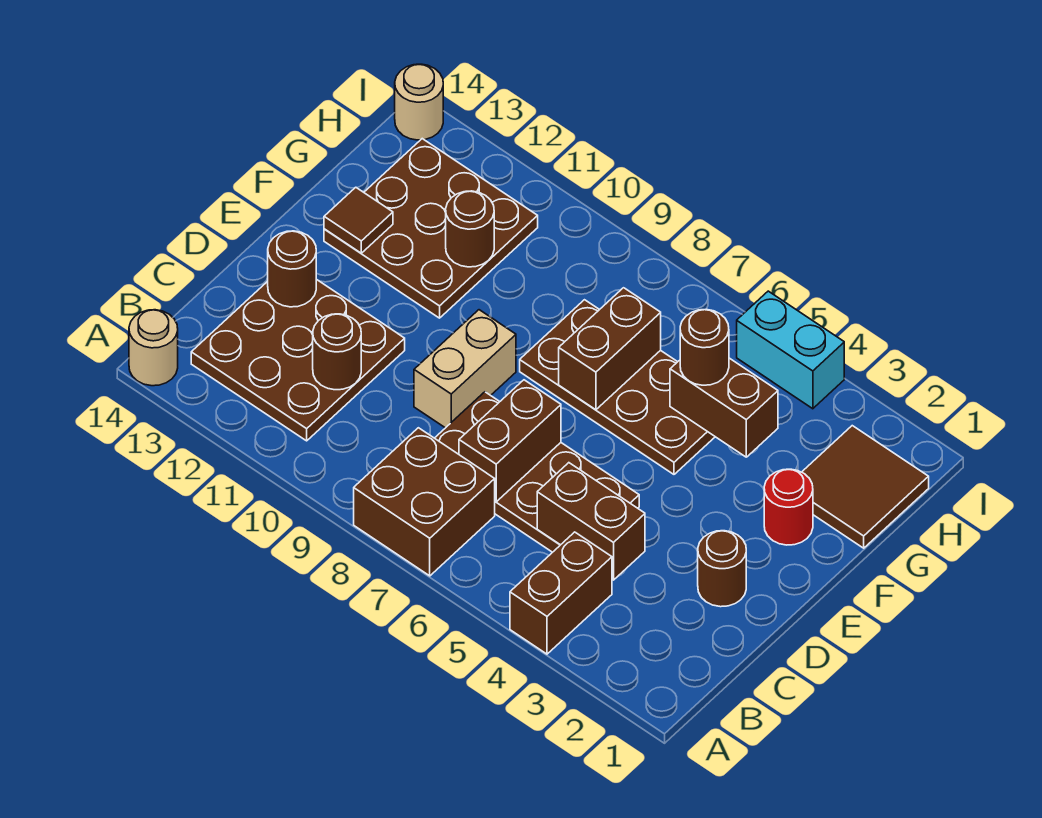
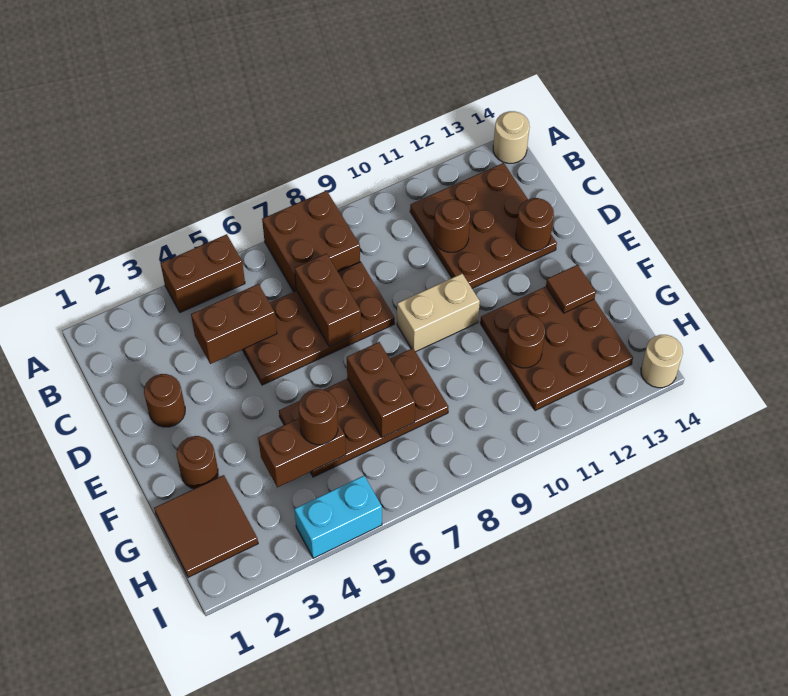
brown brick A4:B4 level 1 -> brown brick A4:A5 level 1
tan brick D9:E9 level 1 -> tan brick E9:E10 level 1
red round brick F2 level 1 -> brown round brick F2 level 1

